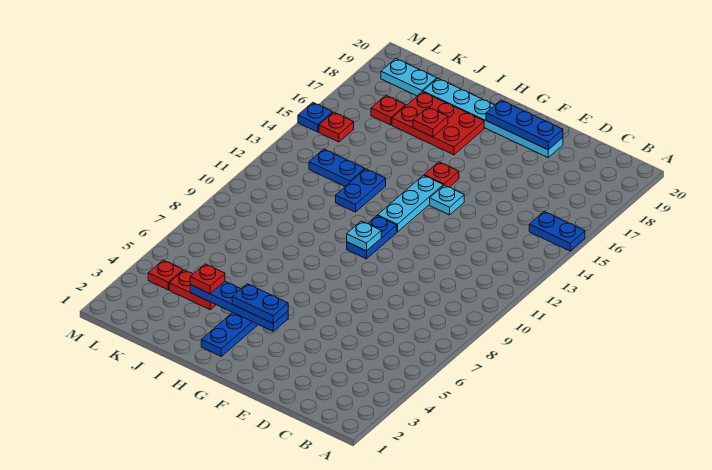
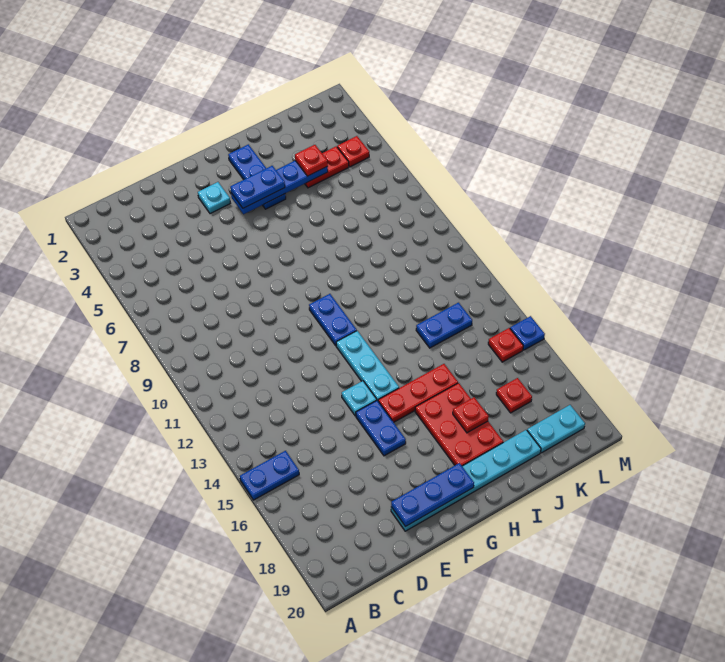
cyan plate G10 level 2 -> cyan plate F3 level 1
red plate G15 level 1 -> red plate G15:I15 level 1
red plate H17:J18 level 1 -> red plate H16:I18 level 1
blue plate I12:I13 level 1 -> blue plate F15:F16 level 1

